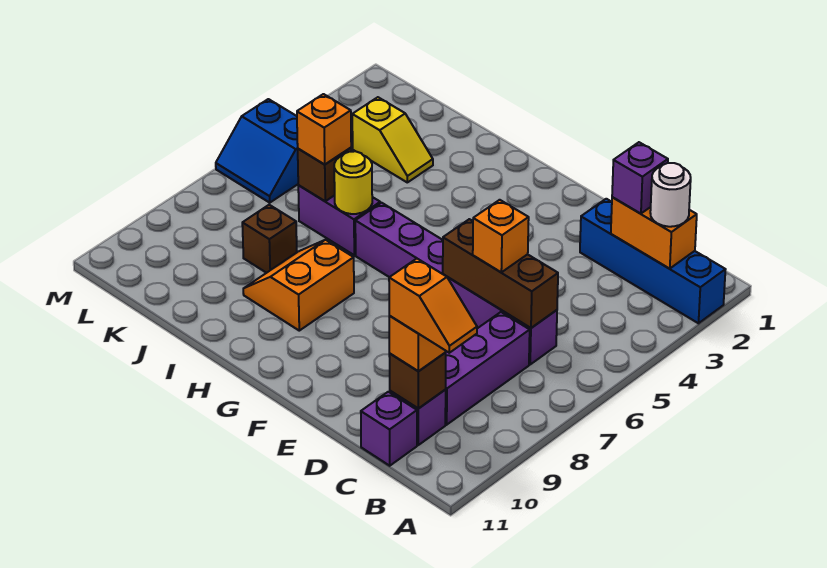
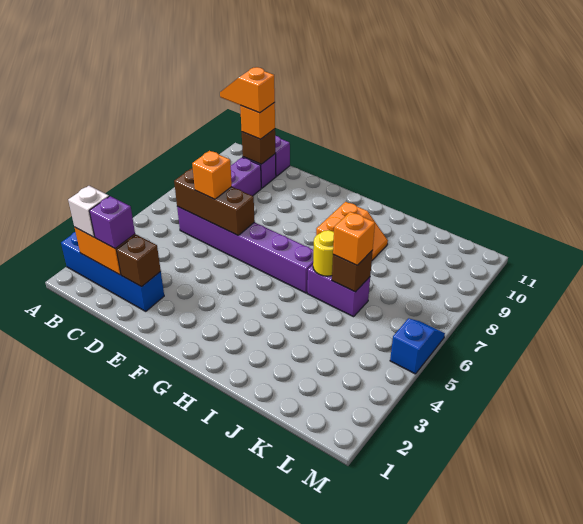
white round brick B2 level 3 -> white brick B2 level 3
yellow slope J3:K3 level 1 top K -> none
brown brick J8 level 1 -> brown brick D2 level 2
blue slope L5:M6 level 1 top 5 -> blue slope M5:M6 level 1 top 5

